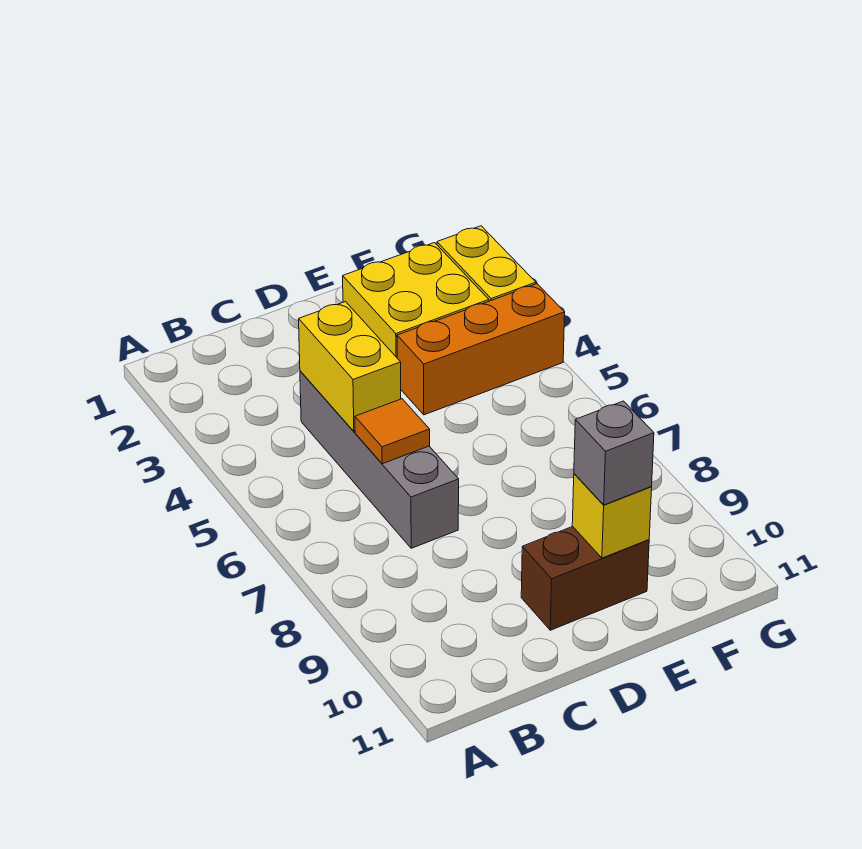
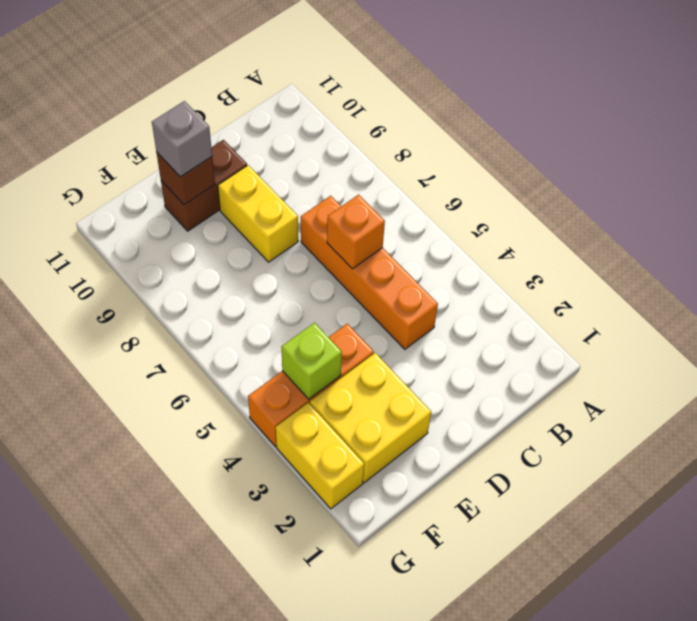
grey brick C4:C7 level 1 -> orange brick C4:C7 level 1
yellow brick C4:C5 level 2 -> yellow brick D8:D9 level 1
orange tile C6 level 2 -> orange brick C6 level 2
yellow brick E10 level 2 -> brown brick E10 level 2
none -> lime brick F4 level 2

